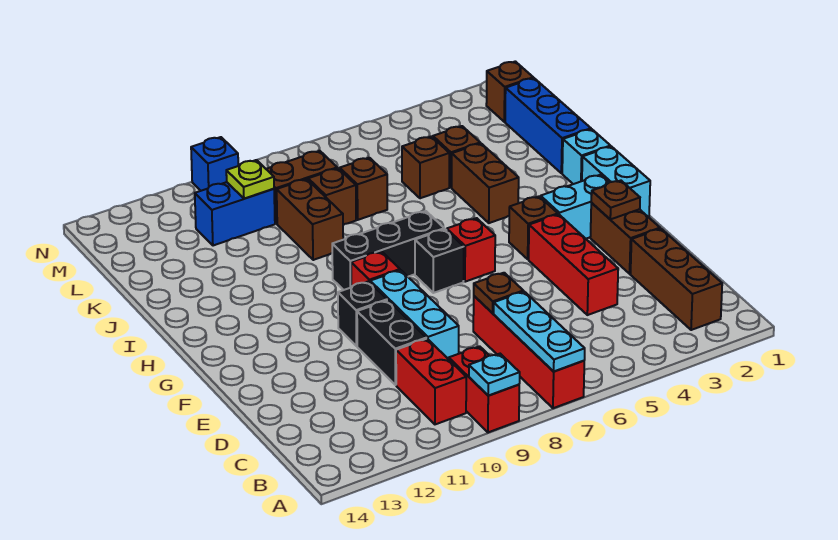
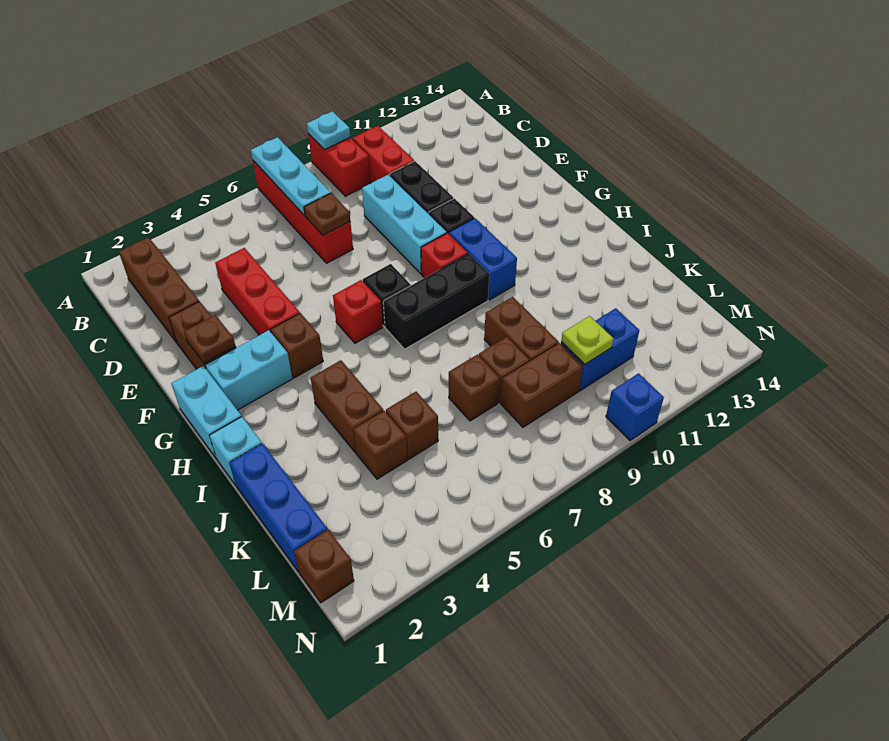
none -> blue brick G10:H10 level 1

